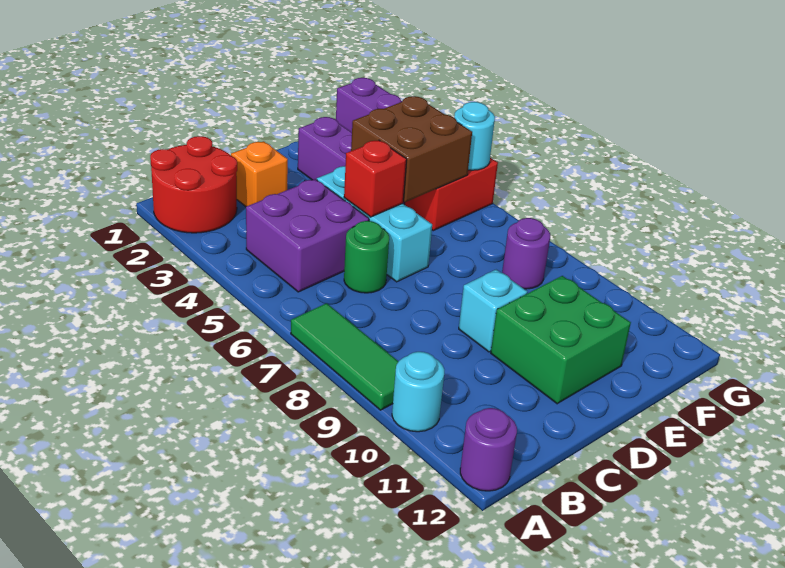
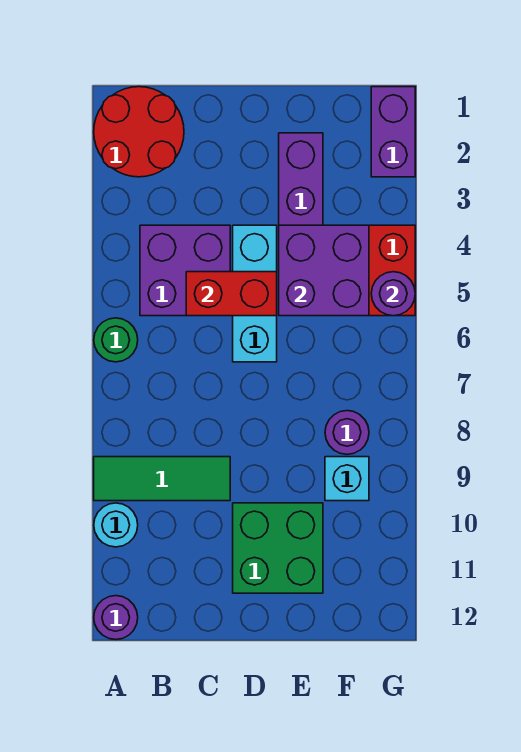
green tile A7:A9 level 1 -> green tile A9:C9 level 1
orange brick C2 level 1 -> none
green round brick C6 level 1 -> green round brick A6 level 1
red brick D5 level 2 -> red brick C5:D5 level 2
cyan brick D9 level 1 -> cyan brick F9 level 1
brown brick E4:F5 level 2 -> purple brick E4:F5 level 2
cyan round brick G5 level 2 -> purple round brick G5 level 2

